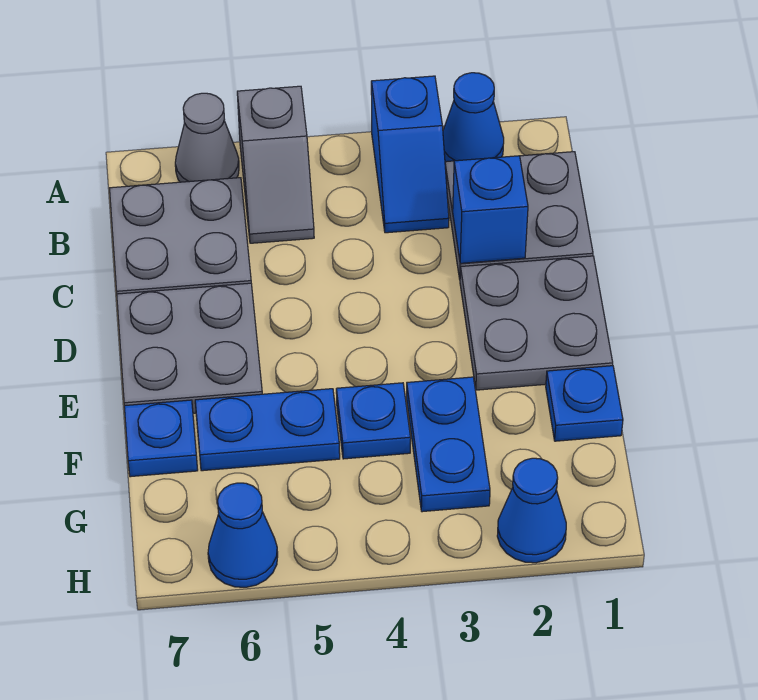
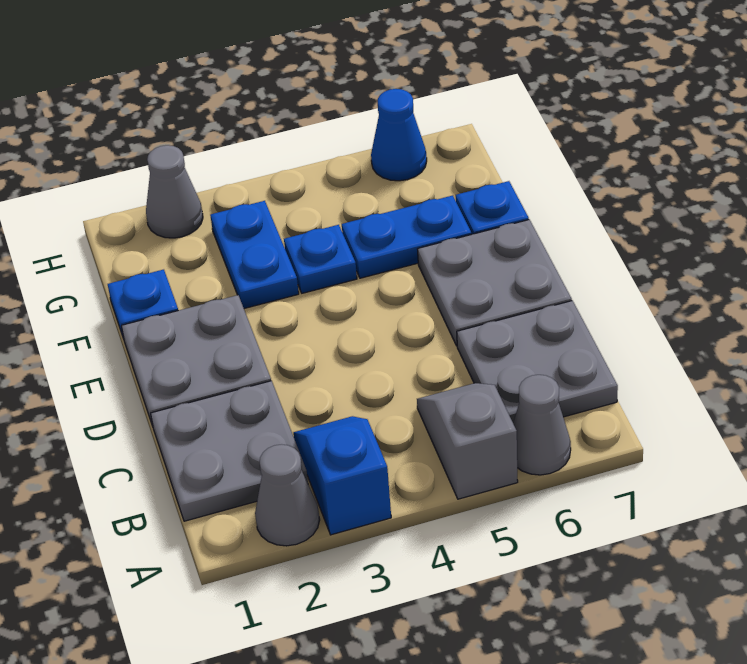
blue cone A2 level 1 -> grey cone A2 level 1
blue brick C2 level 2 -> none
blue cone H2 level 1 -> grey cone H2 level 1

